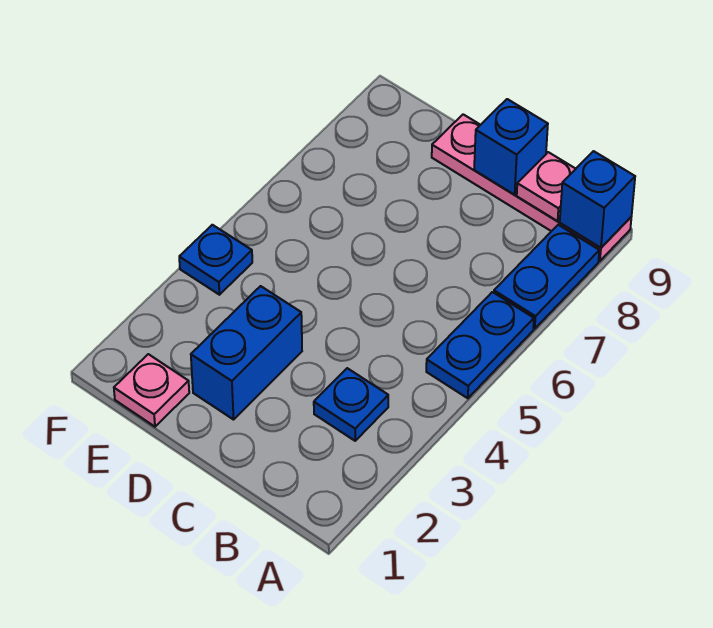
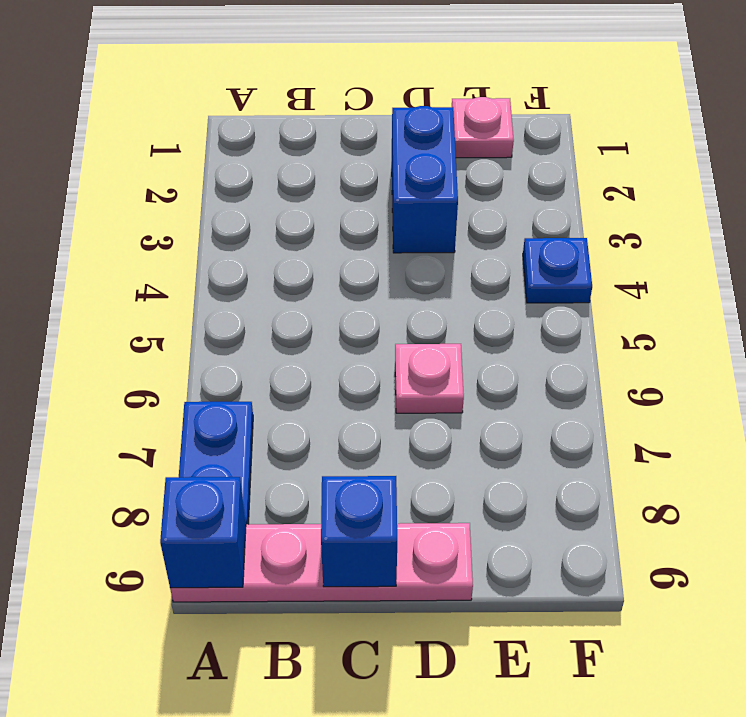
blue plate A5:A6 level 1 -> none
blue plate B3 level 1 -> none
pink plate B9 level 2 -> pink plate D6 level 1

